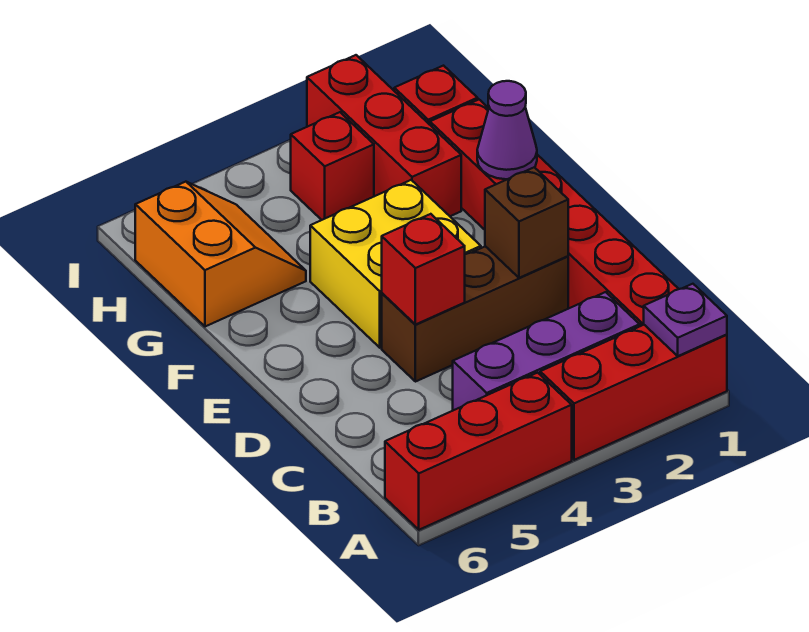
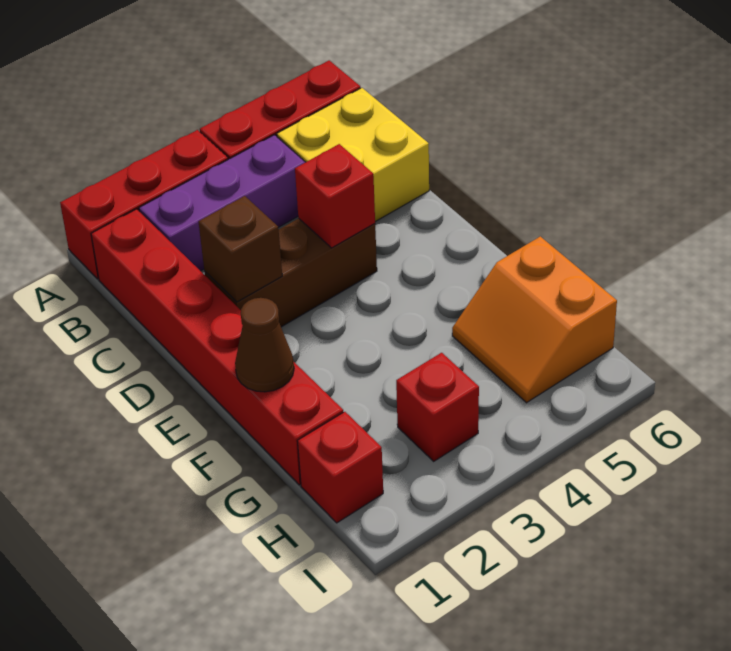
purple plate A1 level 2 -> none
yellow brick E3:F4 level 1 -> yellow brick B5:C6 level 1
purple cone F1 level 2 -> brown cone F1 level 2
red brick G2:I2 level 1 -> none

